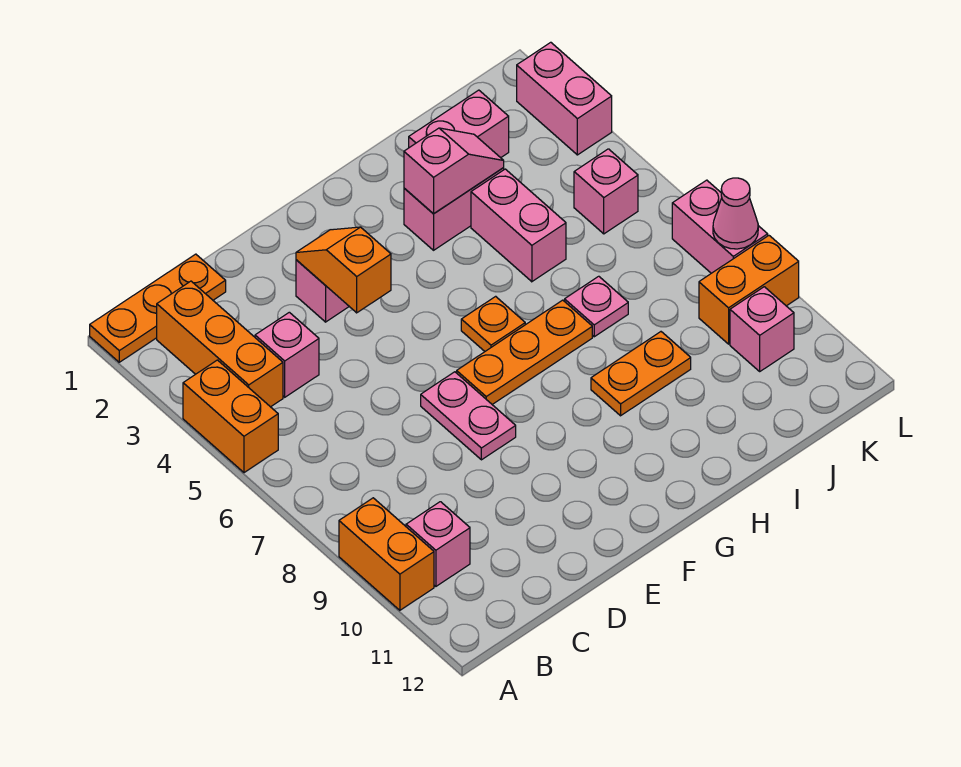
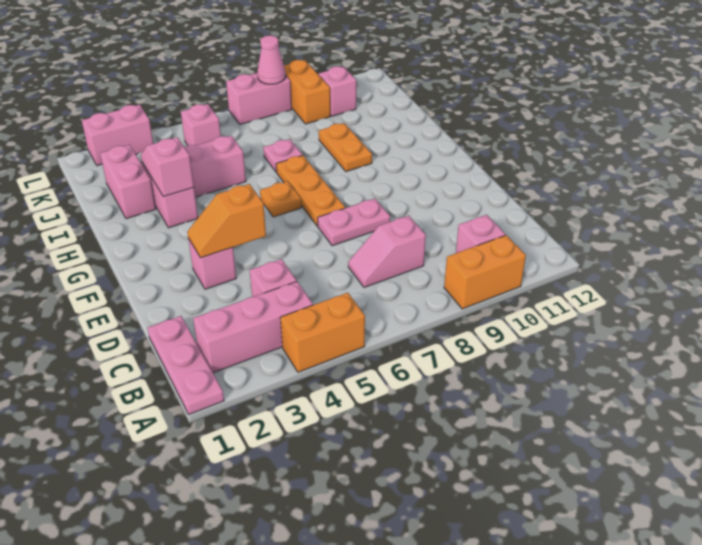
orange plate A1:C1 level 1 -> pink plate A1:C1 level 1
orange brick B2:B4 level 1 -> pink brick B2:B4 level 1
none -> pink slope C7:C8 level 1 top 8

